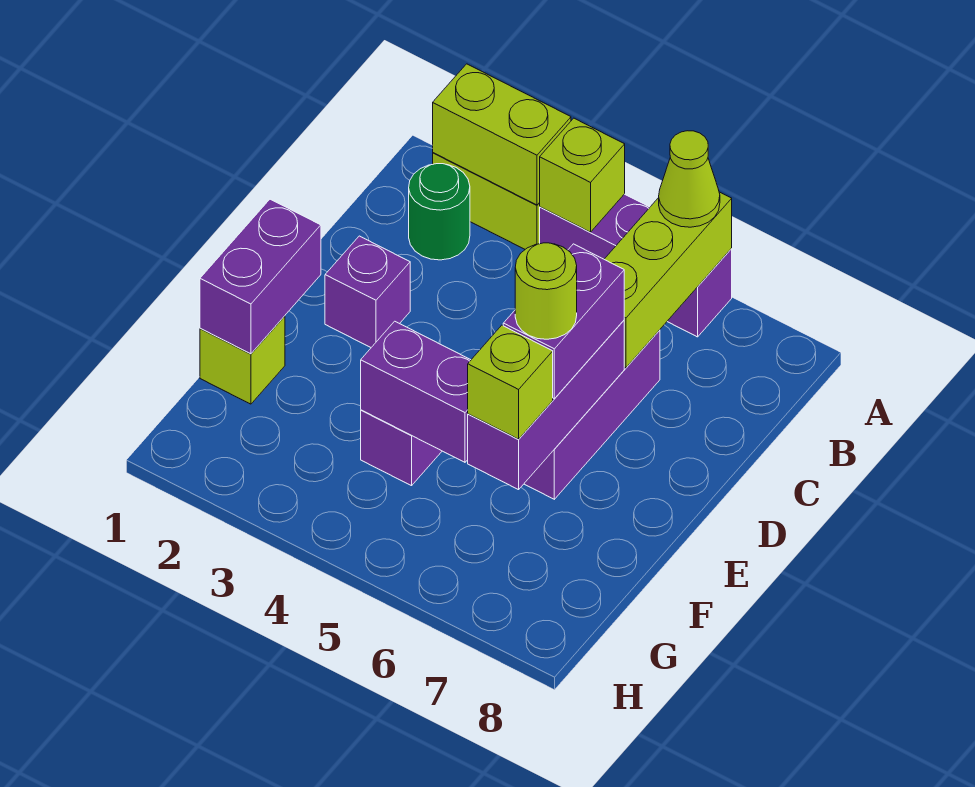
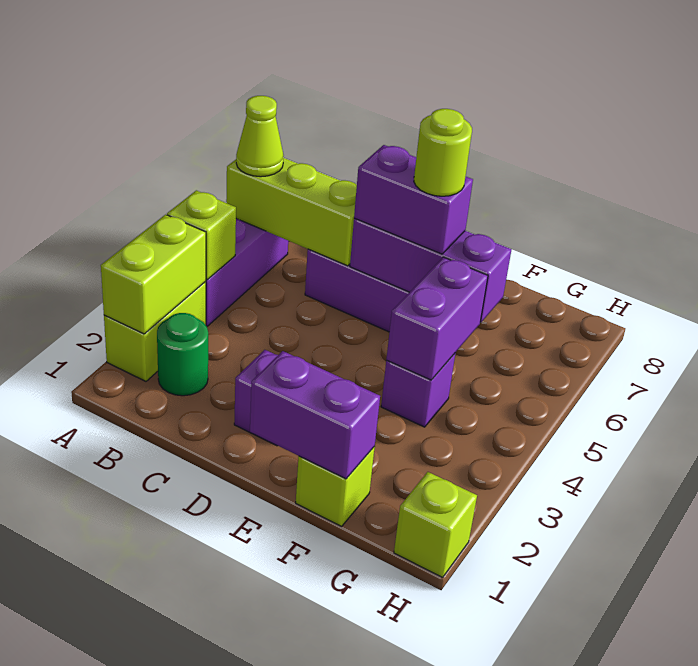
lime brick F6 level 3 -> lime brick H1 level 1

